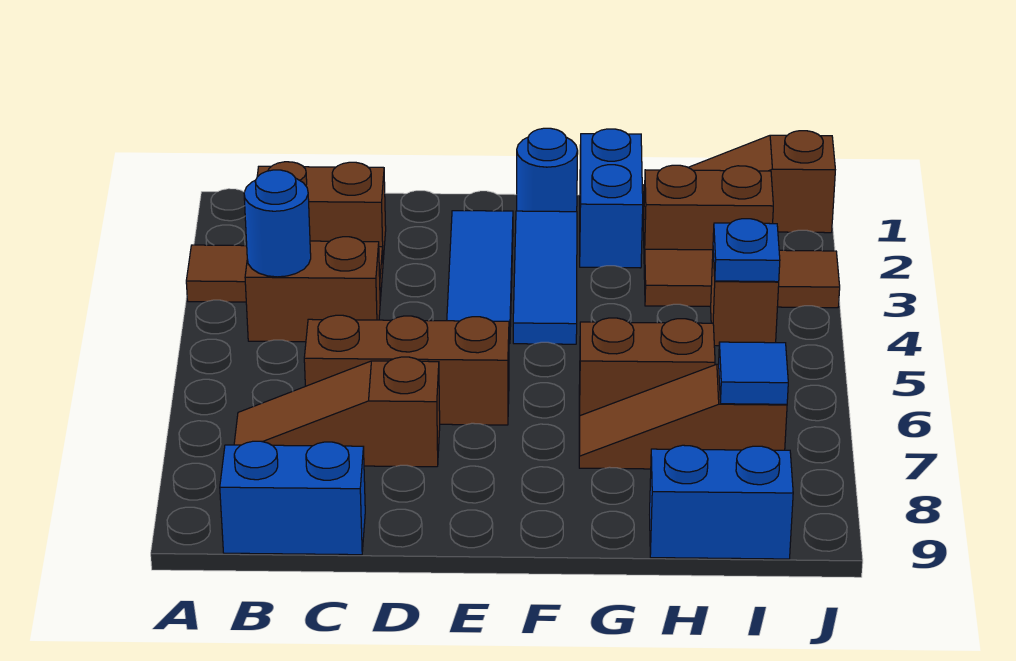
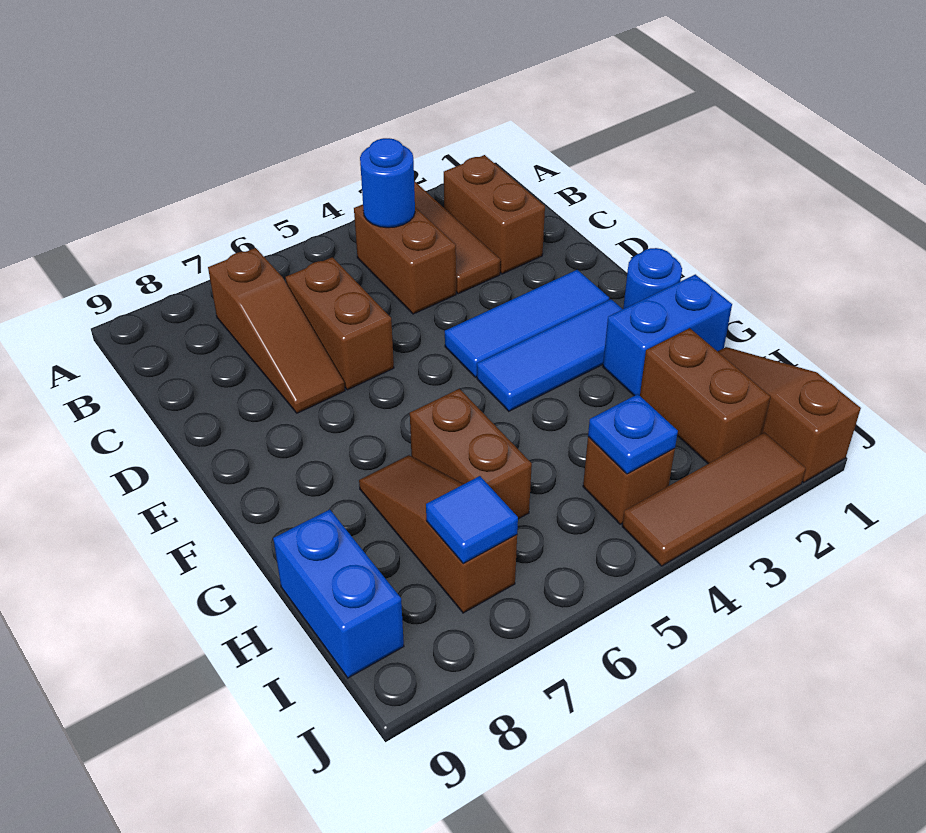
brown slope B7:D7 level 1 top D -> brown slope B7:D7 level 1 top B
blue brick B9:C9 level 1 -> none
brown brick C6:E6 level 1 -> brown brick C6:D6 level 1
brown tile H3:J3 level 1 -> brown tile J2:J4 level 1

